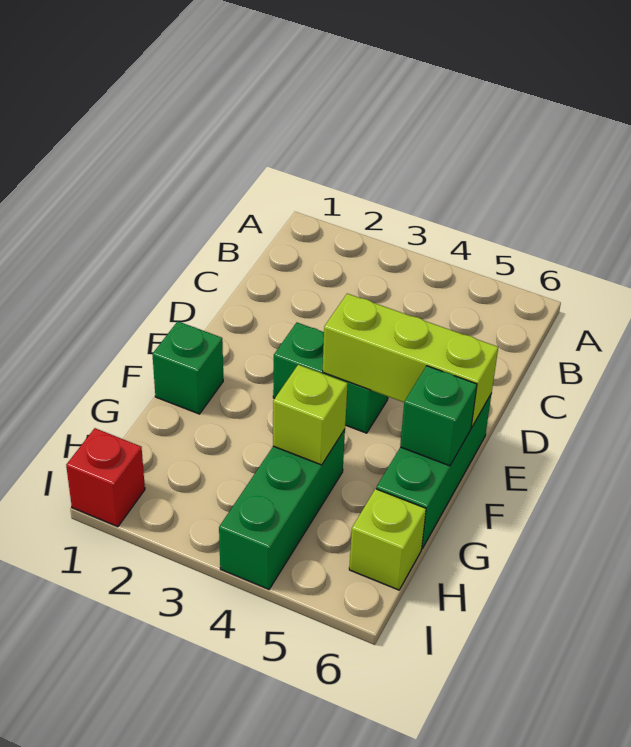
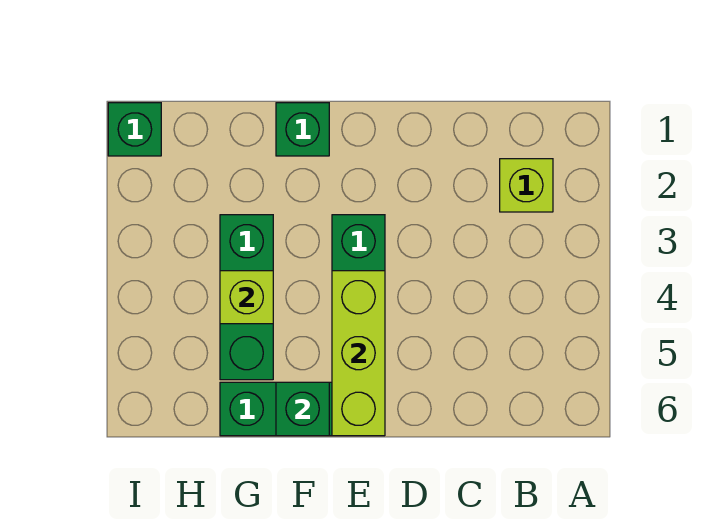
green brick G4:I4 level 1 -> green brick G3:G5 level 1
lime brick H6 level 1 -> lime brick B2 level 1
red brick I1 level 1 -> green brick I1 level 1

